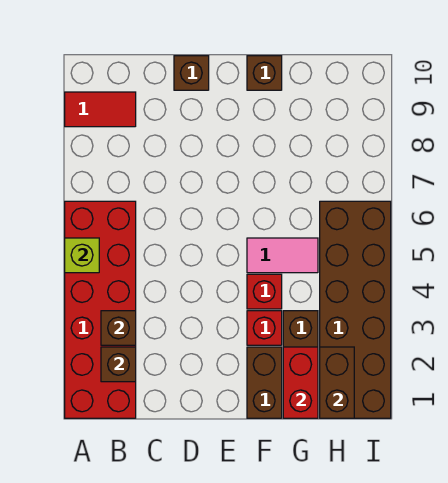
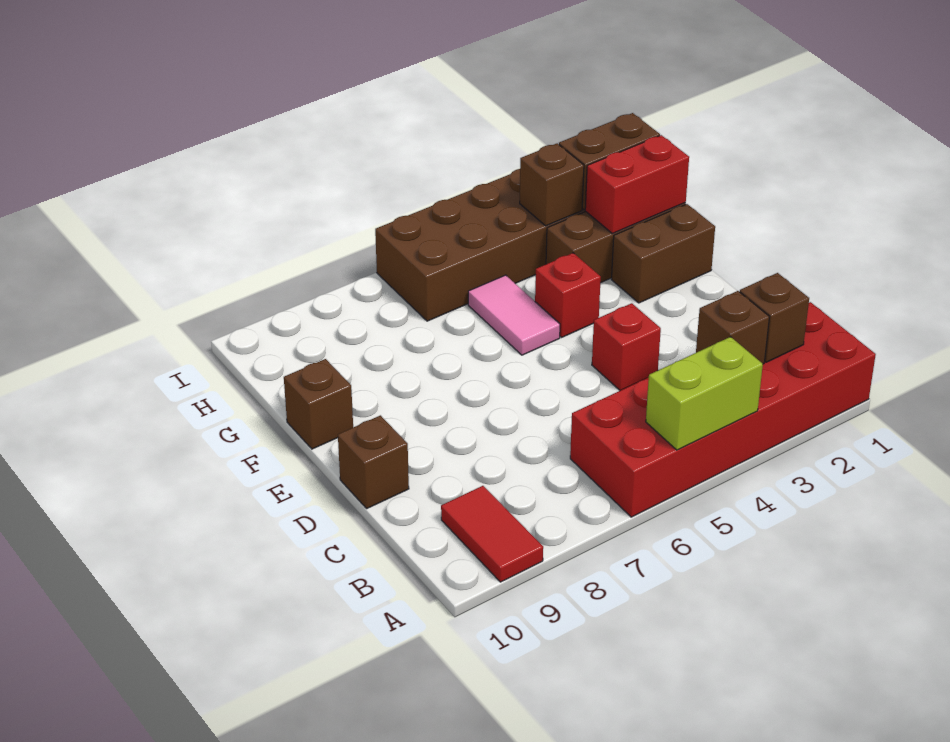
lime brick A5 level 2 -> lime brick A4:A5 level 2
red brick F3 level 1 -> red brick D4 level 1
none -> brown brick H3 level 2

